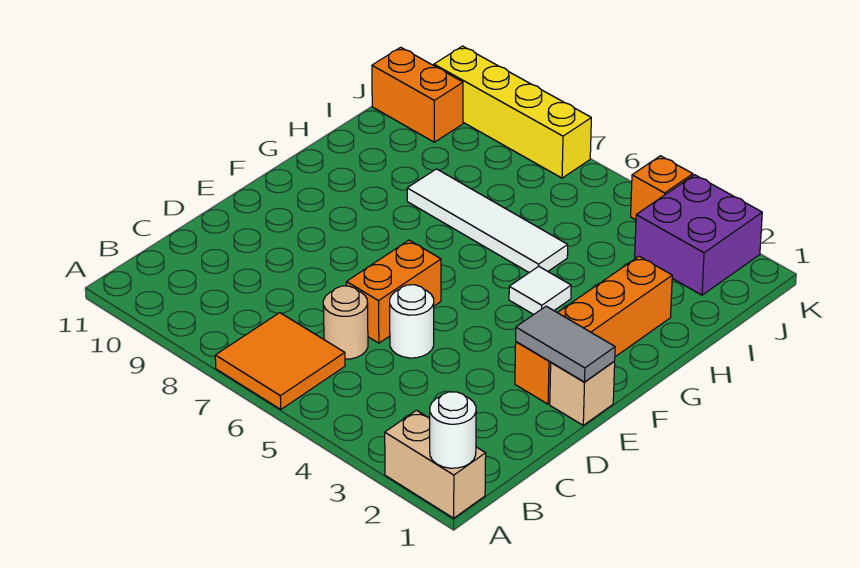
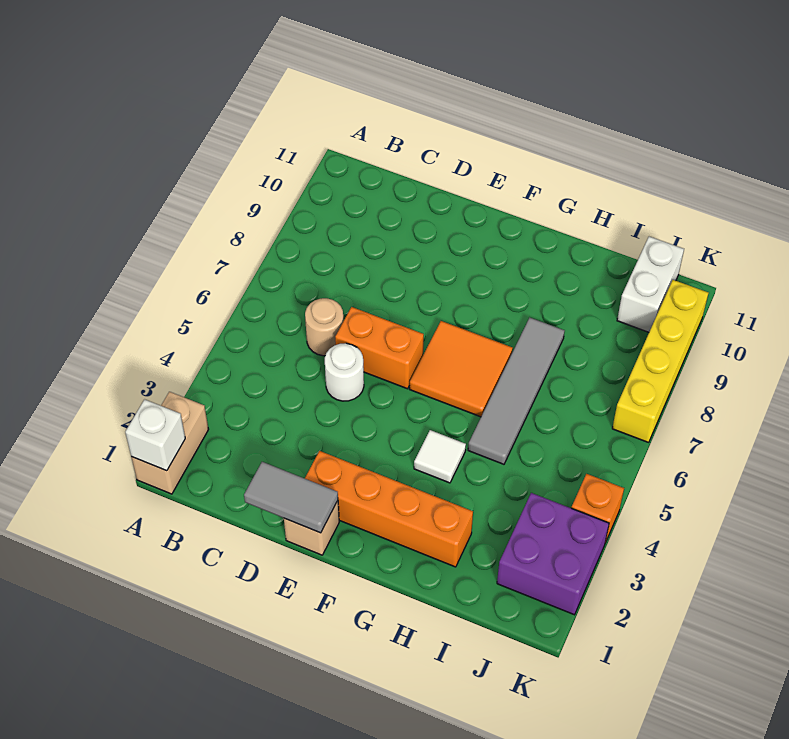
white round brick A1 level 2 -> white brick A1 level 2
orange tile A6:B7 level 1 -> orange tile F6:G7 level 1
grey tile E1:E2 level 2 -> grey tile D1:E1 level 2
white tile H5:H8 level 1 -> grey tile H5:H8 level 1
orange brick J10:J11 level 1 -> white brick J10:J11 level 1

